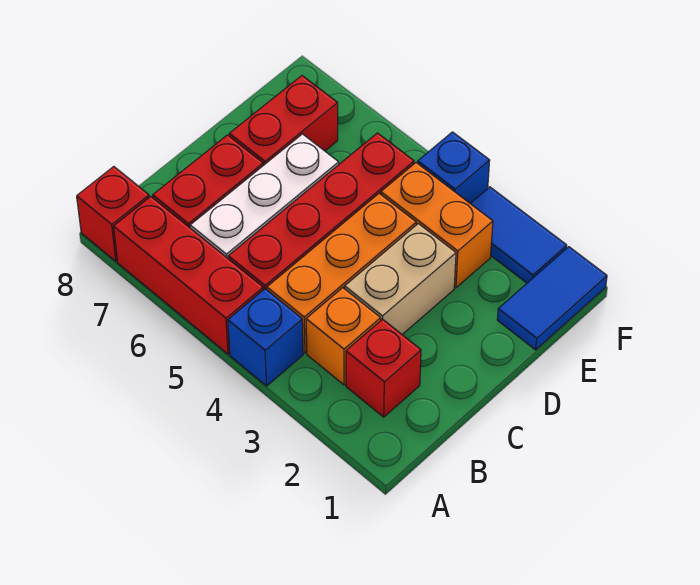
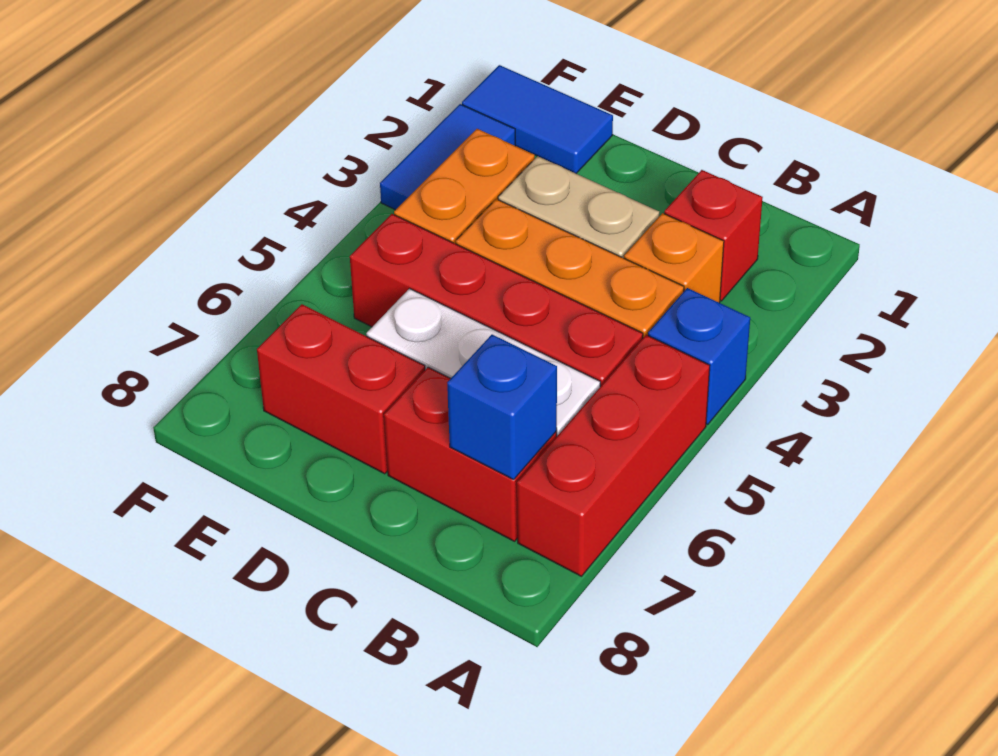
red brick A8 level 1 -> none
blue brick F4 level 1 -> blue brick B7 level 2

